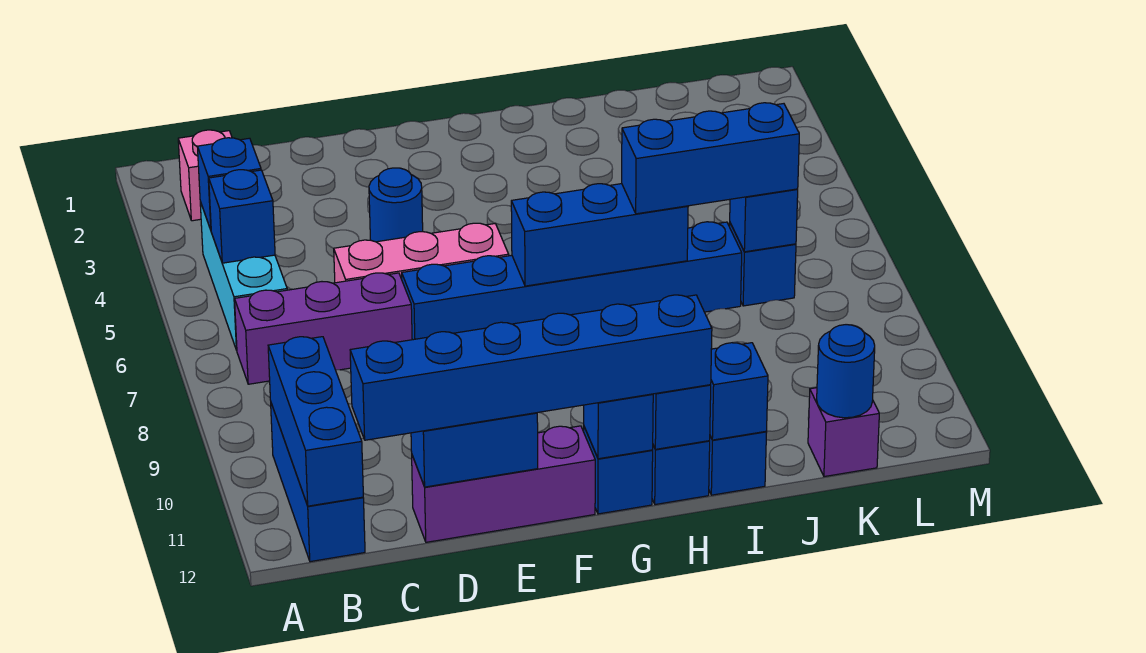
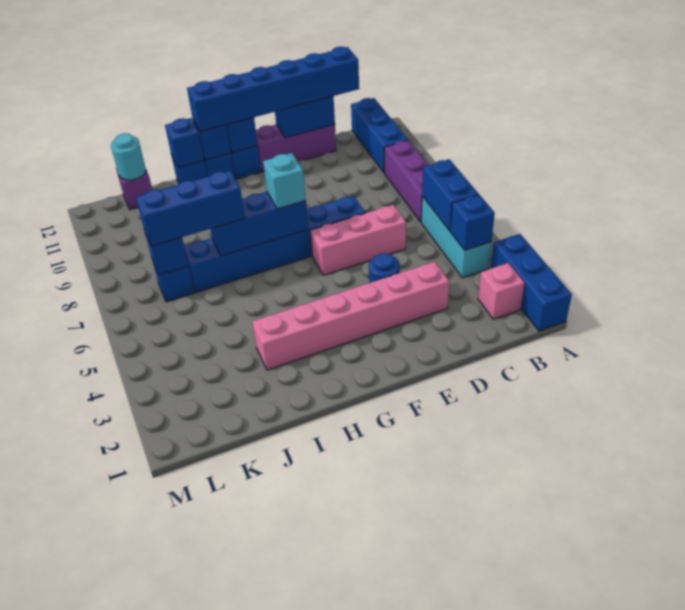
blue brick B5 level 2 -> blue brick B5:B6 level 2
purple brick B7:D7 level 1 -> purple brick B7:B9 level 1
blue brick B10:B12 level 2 -> blue brick A1:A3 level 1
none -> pink brick D3:I3 level 1
none -> cyan brick G7 level 3
blue round brick K12 level 2 -> cyan round brick K12 level 2

